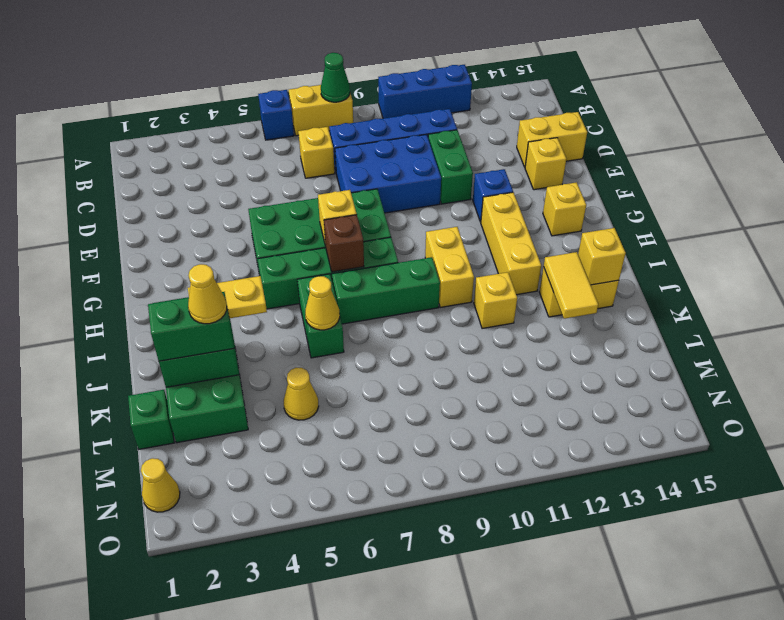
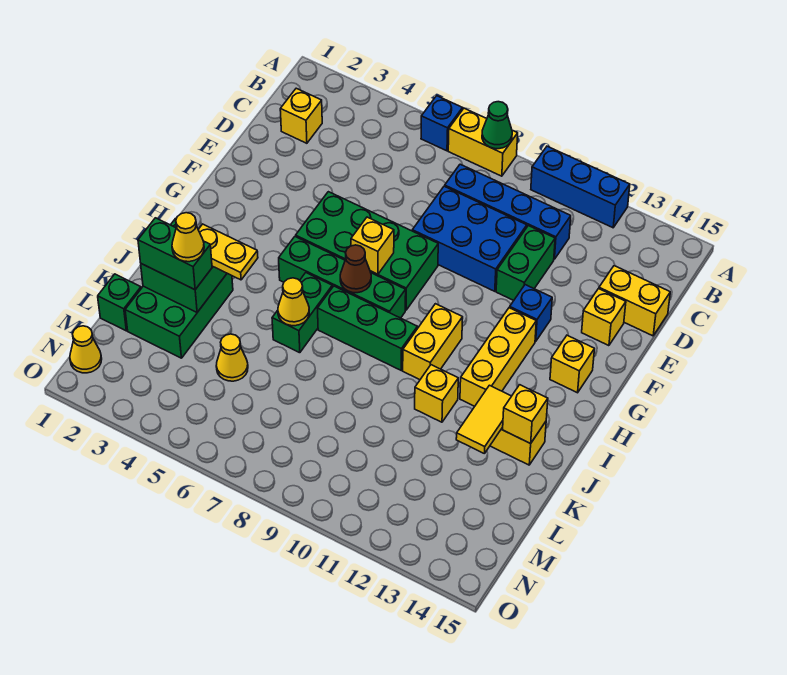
yellow brick C7 level 1 -> yellow brick C2 level 1
brown brick H7 level 2 -> brown cone H7 level 2

